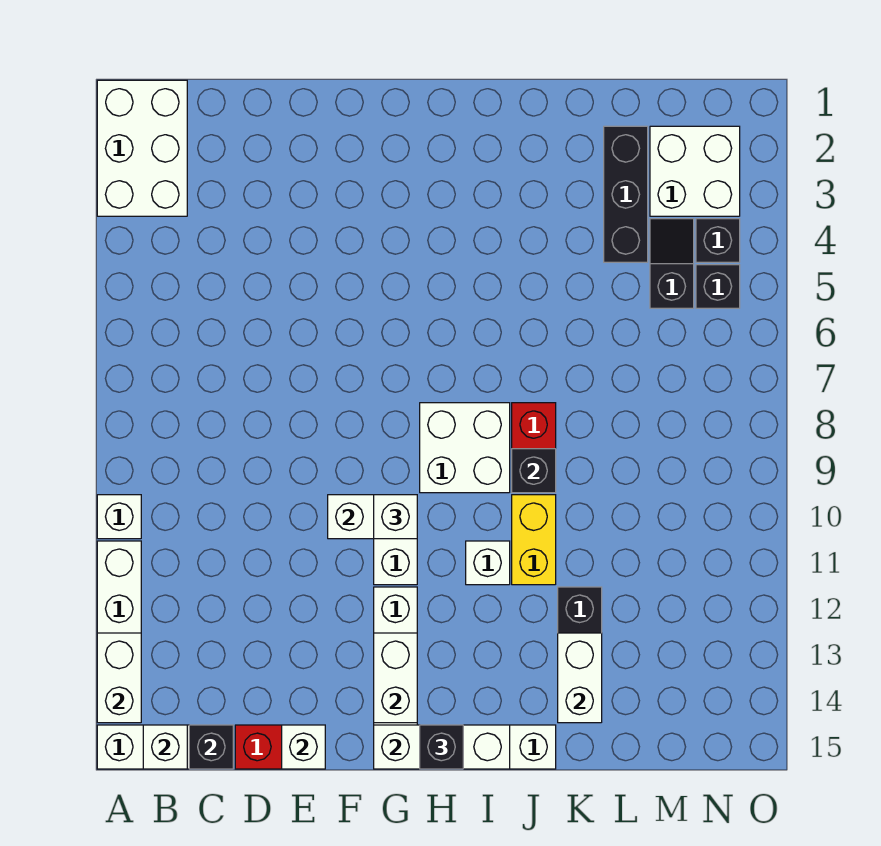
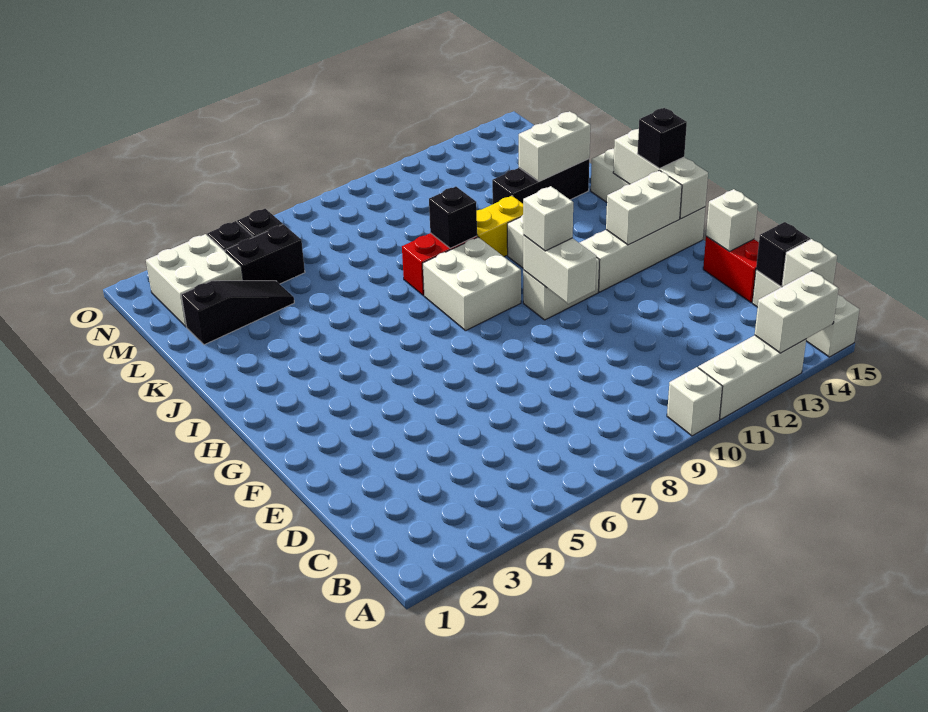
white brick A1:B3 level 1 -> none
black brick L2:L4 level 1 -> black slope L2:L4 level 1 top 2
black slope M4:M5 level 1 top 5 -> black brick M4:M5 level 1

